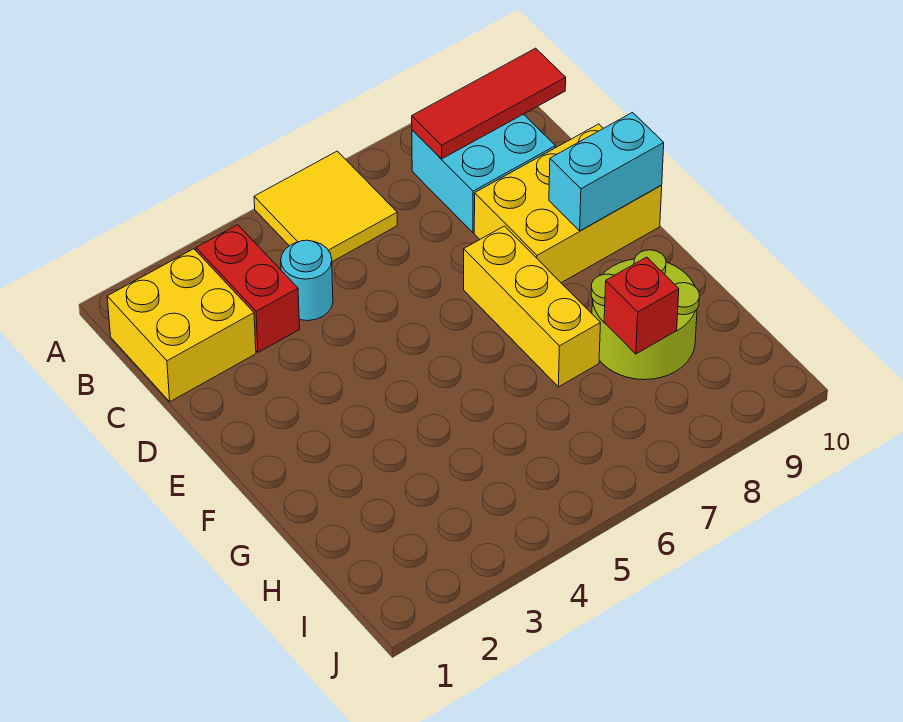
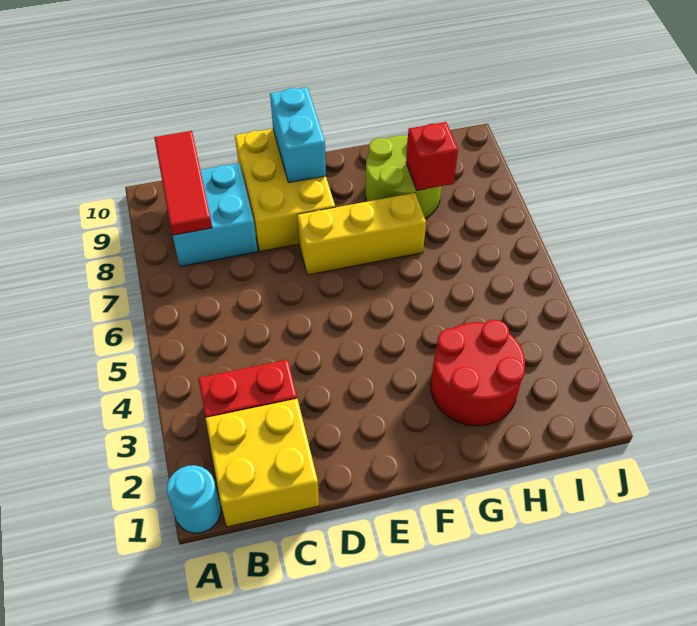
yellow tile A5:B6 level 1 -> none
cyan round brick C4 level 1 -> cyan round brick A1 level 1
none -> red round brick G2:H3 level 1

